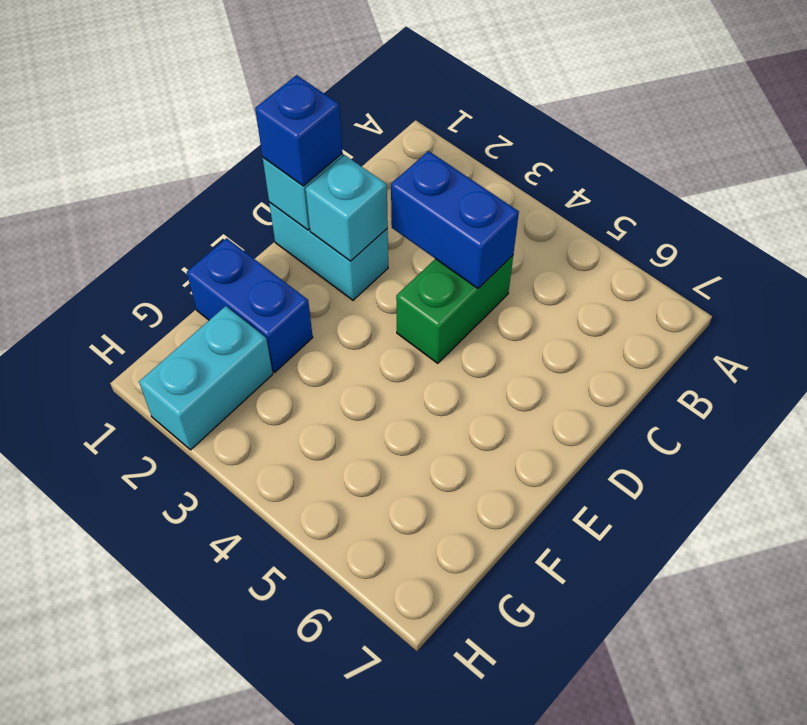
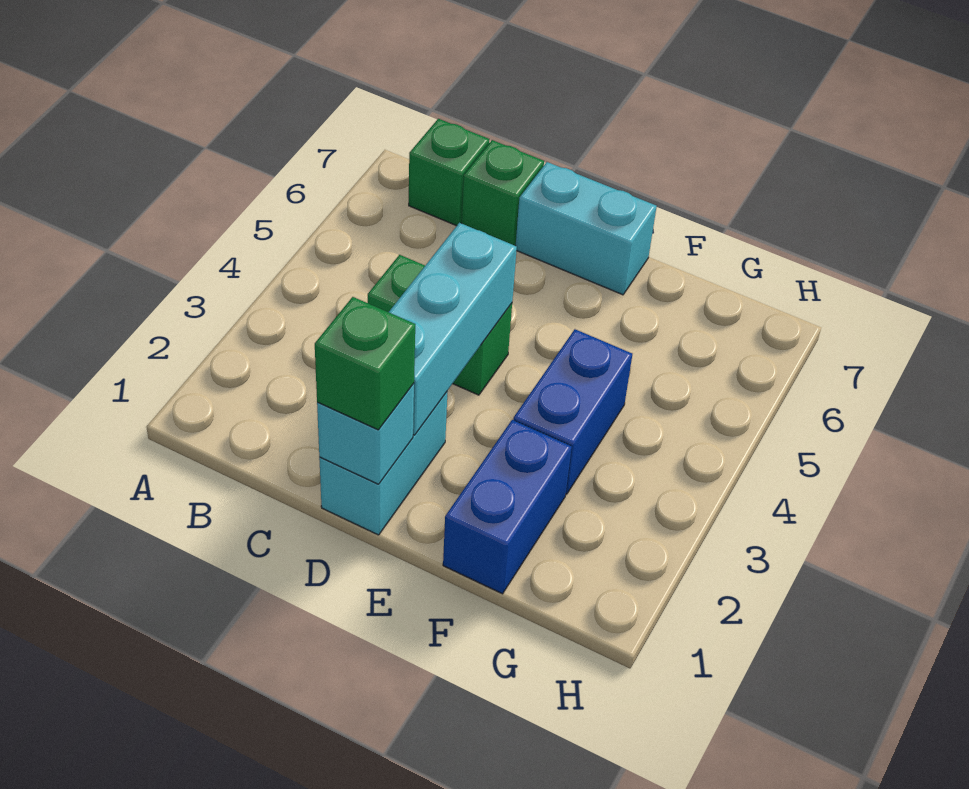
none -> green brick B7 level 1
blue brick C3:C4 level 2 -> blue brick F3:F4 level 1
none -> green brick C7 level 1
blue brick D1 level 3 -> green brick D1 level 3
cyan brick D2 level 2 -> cyan brick D2:D4 level 2
cyan brick G2:H2 level 1 -> cyan brick D7:E7 level 1

